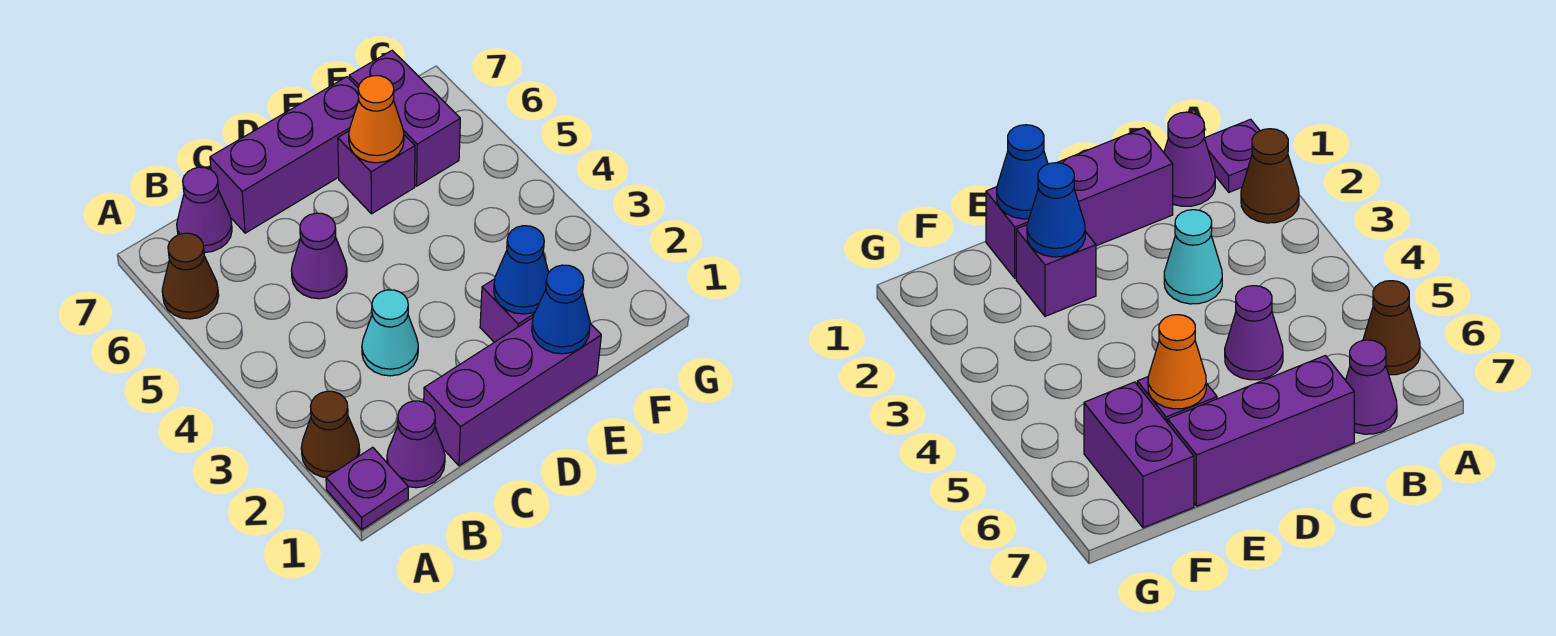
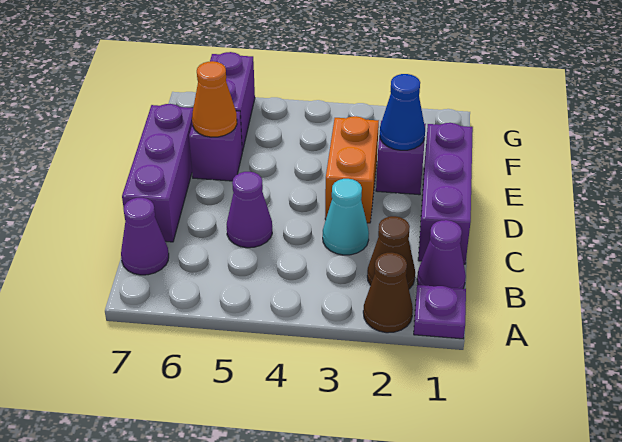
brown cone A6 level 1 -> brown cone B2 level 1
none -> orange brick D3:E3 level 1
blue cone E1 level 2 -> none
purple brick F6:F7 level 1 -> purple brick F6:G6 level 1

